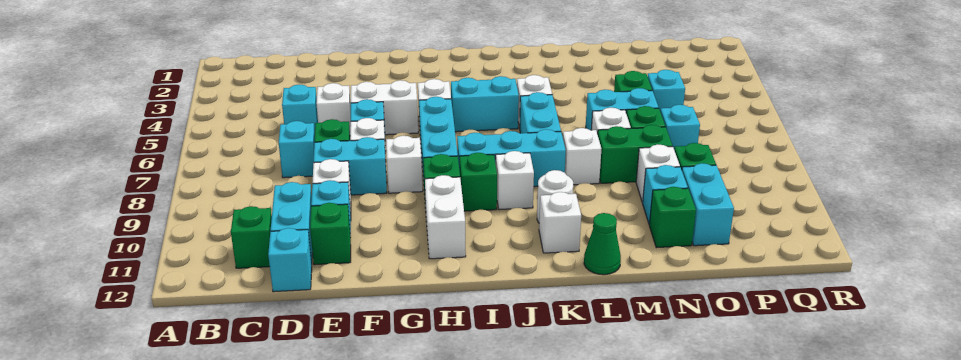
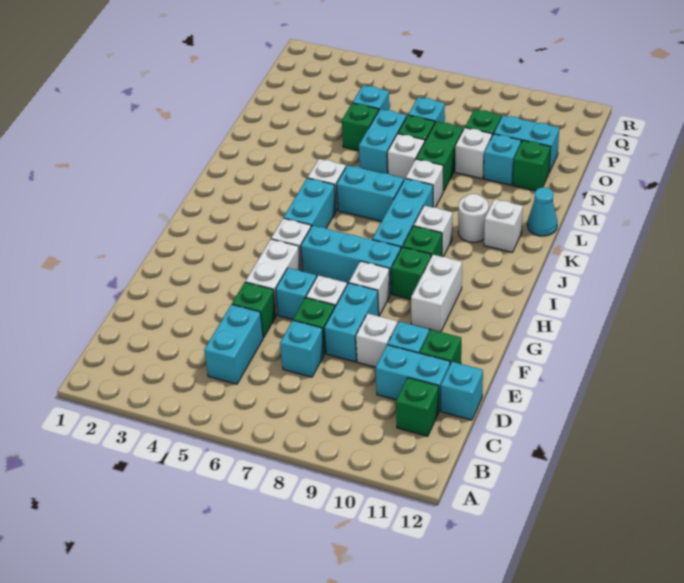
cyan brick D5 level 1 -> cyan brick C5:D5 level 1
white brick E5 level 1 -> green brick E5 level 1
white brick H10:H11 level 1 -> white brick G10:H10 level 1
green cone L12 level 1 -> cyan cone L12 level 1

